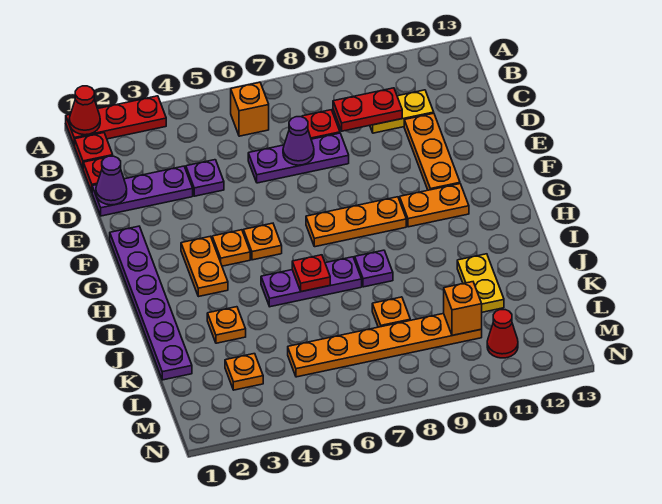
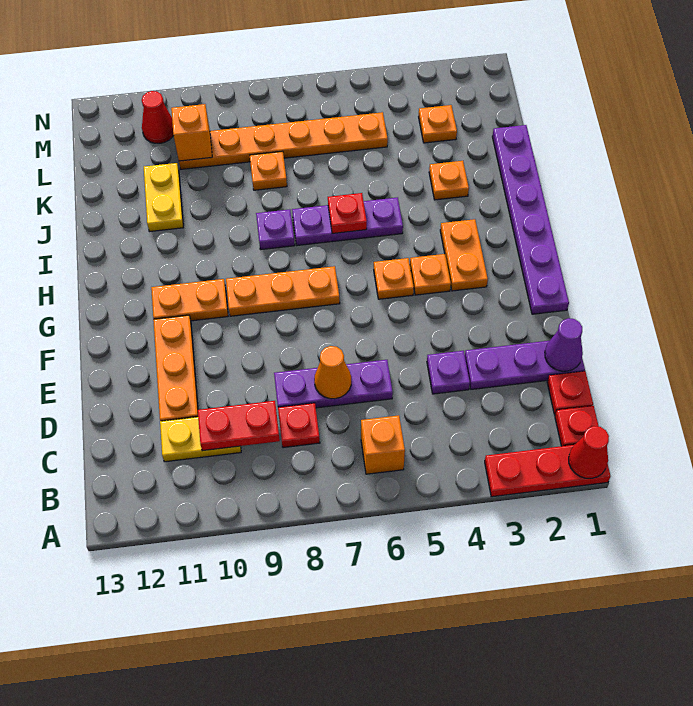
purple cone D7 level 2 -> orange cone D7 level 2

